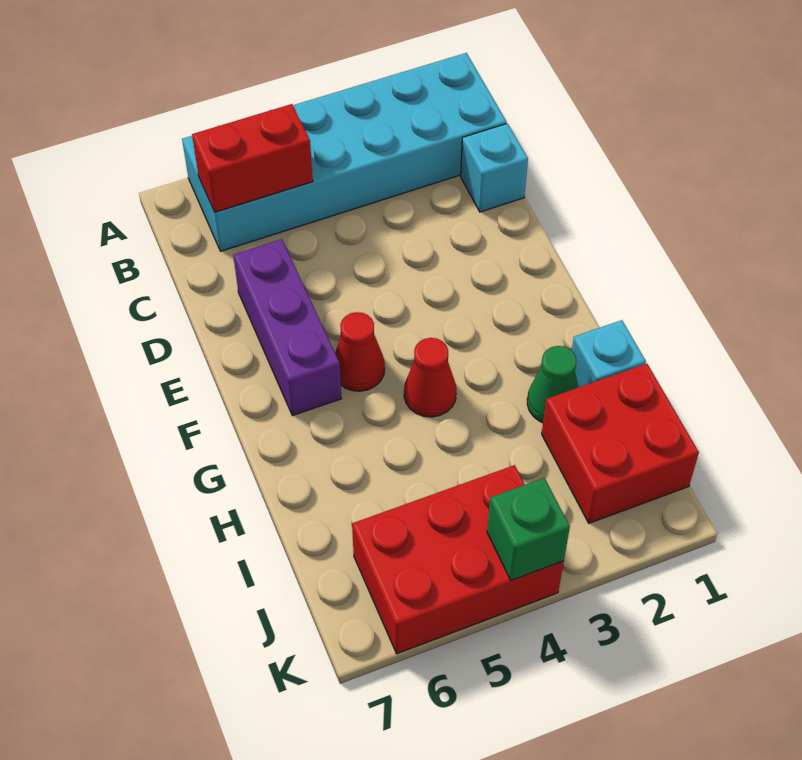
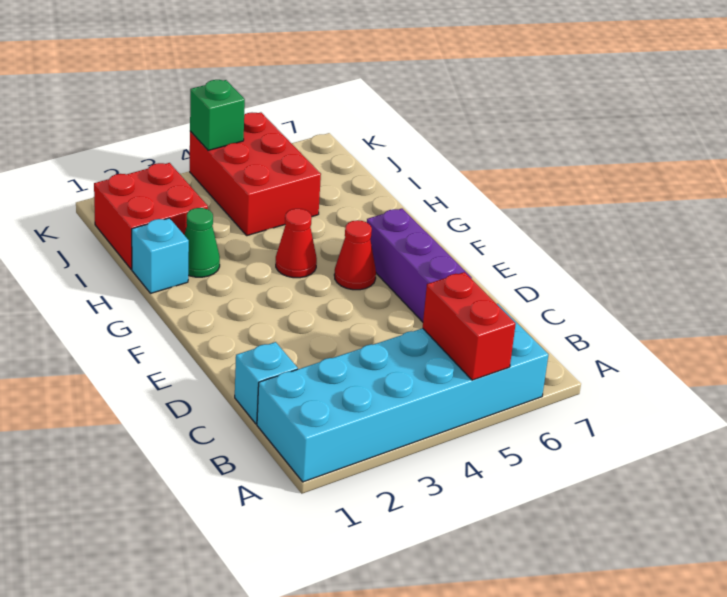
red brick B5:B6 level 2 -> red brick A5:B5 level 2
red brick J4:K6 level 1 -> red brick I4:K5 level 1

